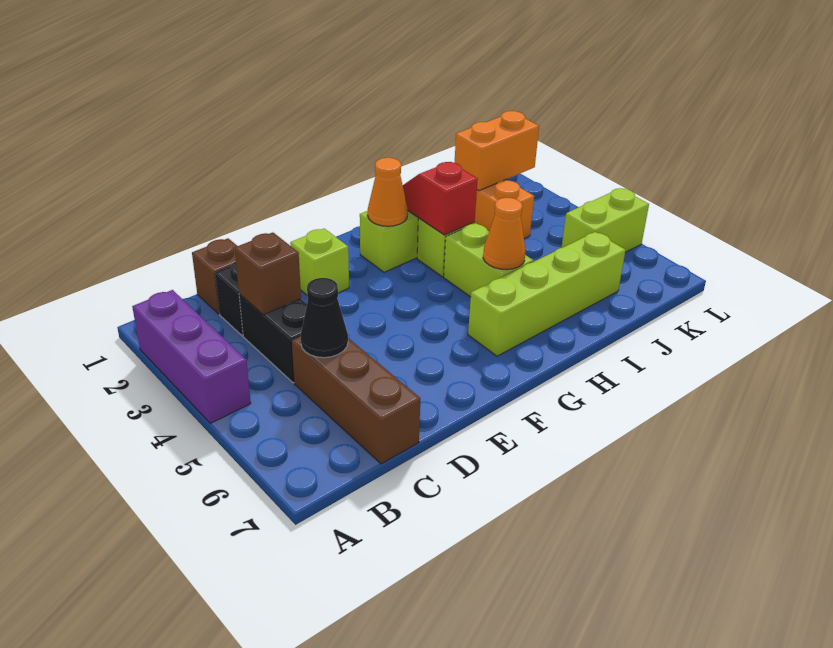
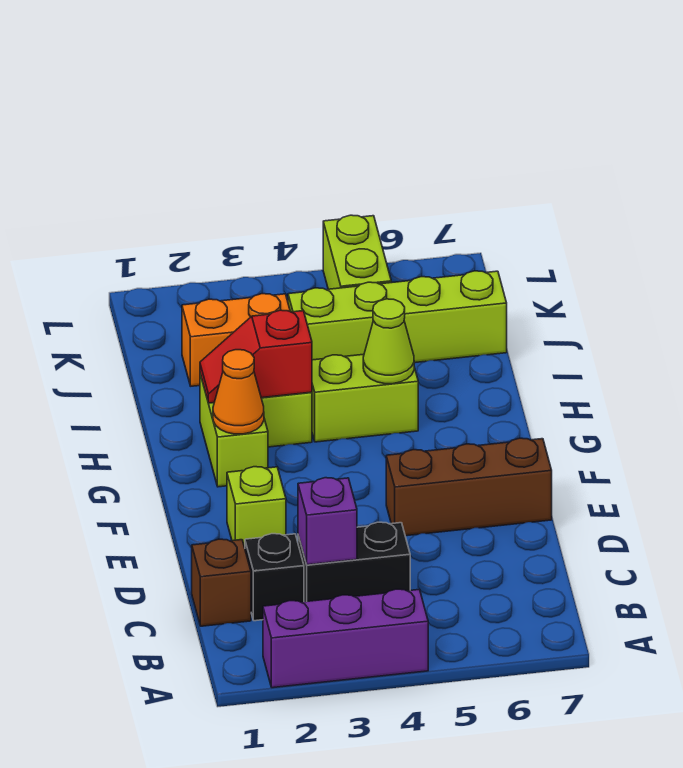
brown brick C3 level 2 -> purple brick C3 level 2
brown brick C5:C7 level 1 -> brown brick E5:E7 level 1
black cone C5 level 2 -> none
lime brick G6:J6 level 1 -> lime brick J4:J7 level 1
orange cone H5 level 2 -> lime cone H5 level 2
orange brick J2:K2 level 2 -> none

